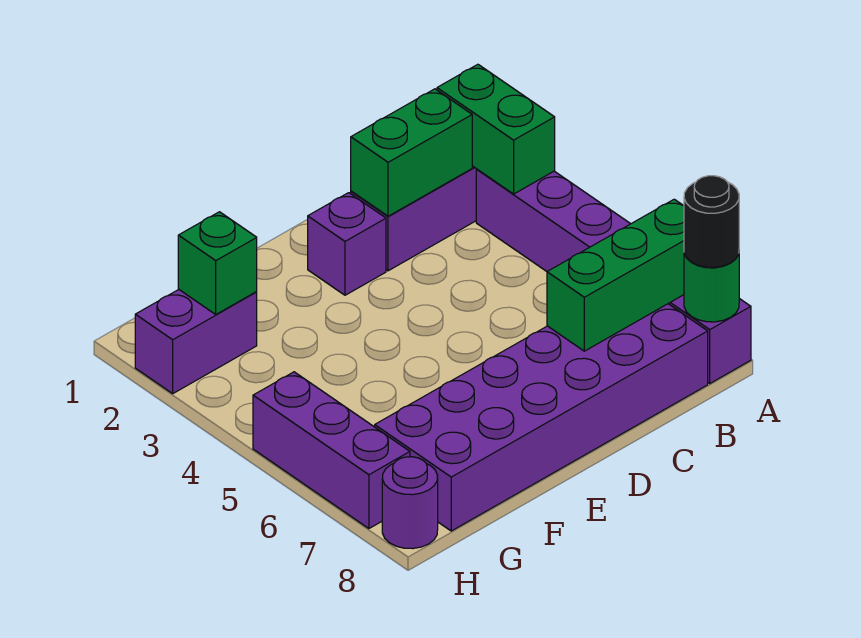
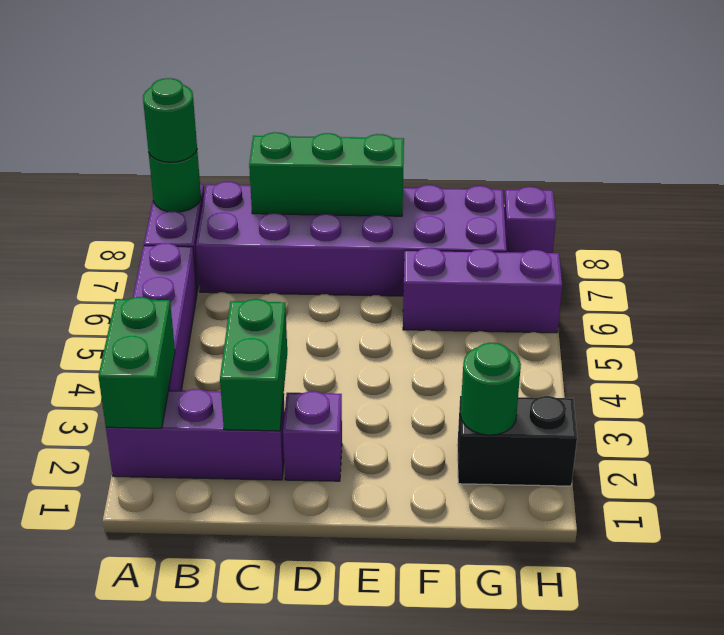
green brick A7:C7 level 2 -> green brick C8:E8 level 2
black round brick A8 level 3 -> green round brick A8 level 3
green brick B2:C2 level 2 -> green brick C2:C3 level 2
purple brick G2:H2 level 1 -> black brick G2:H2 level 1
green brick G2 level 2 -> green round brick G2 level 2
purple brick H5:H7 level 1 -> purple brick F6:H6 level 1
purple round brick H8 level 1 -> purple brick H8 level 1

